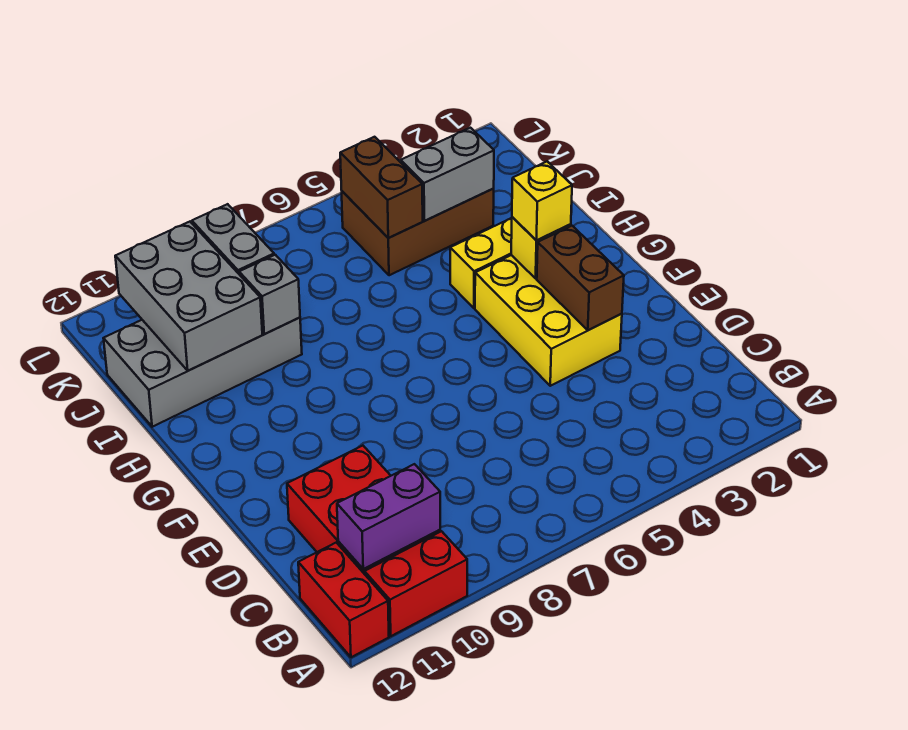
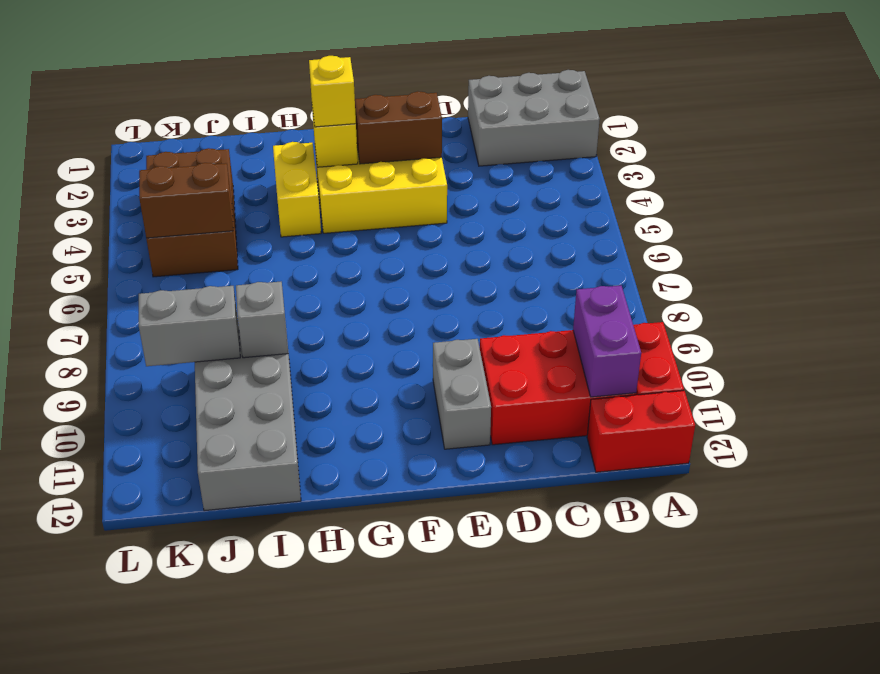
grey brick I10:K11 level 2 -> grey brick A1:C2 level 1
grey brick J3:J4 level 2 -> grey brick E10:E11 level 1

